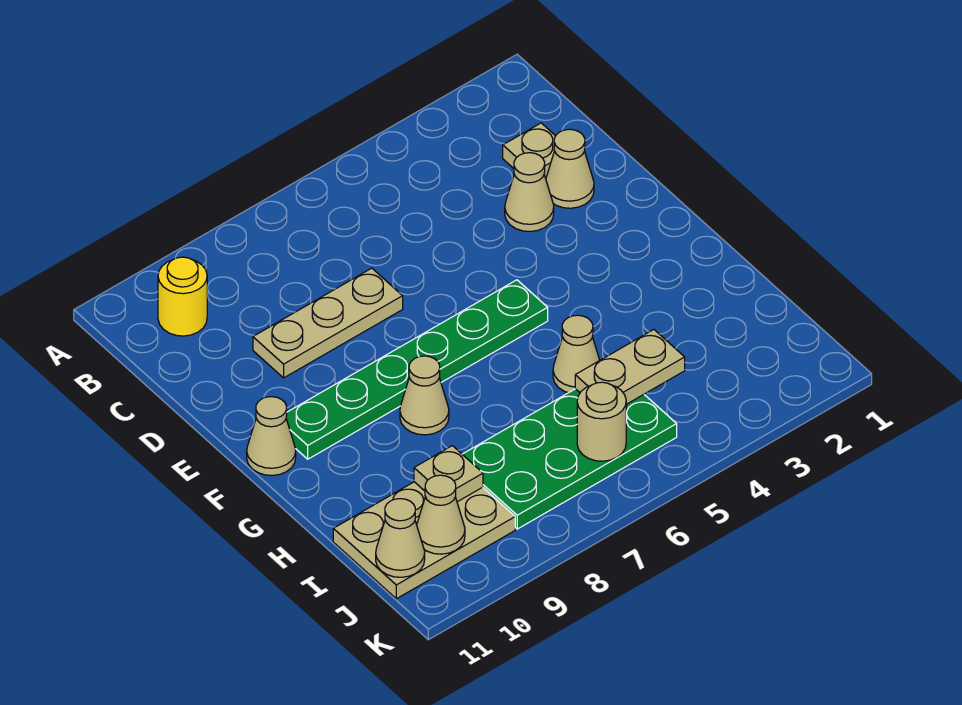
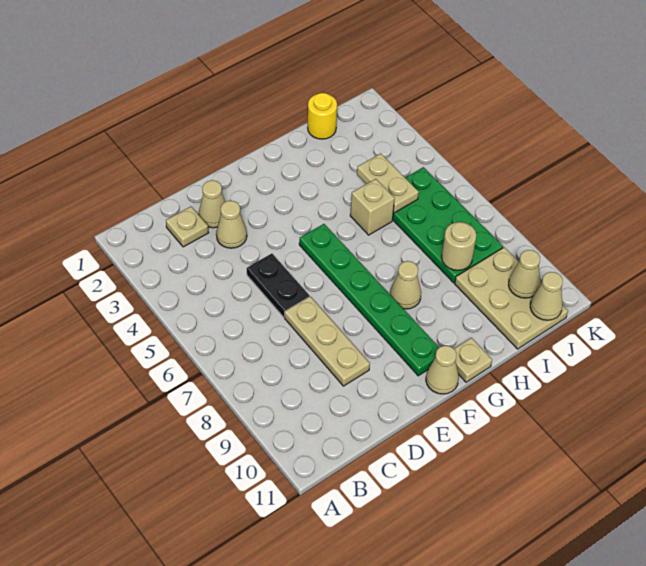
yellow round brick B10 level 1 -> yellow round brick I1 level 1
none -> black plate D5:D6 level 1
tan cone H5 level 1 -> tan brick H5 level 1
tan plate I9 level 2 -> tan plate G11 level 1
tan round brick J6 level 2 -> tan round brick I8 level 2

